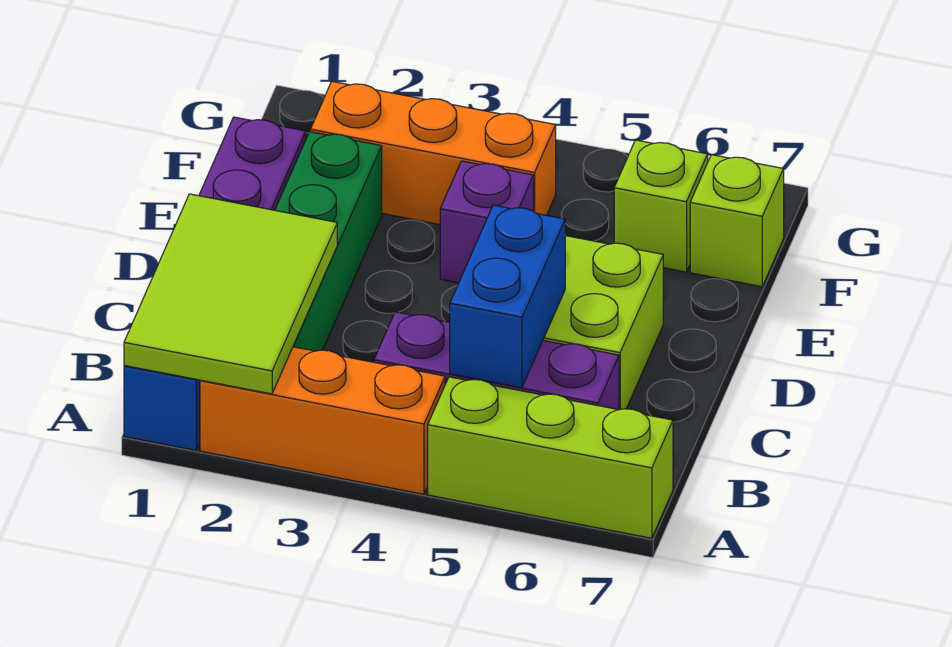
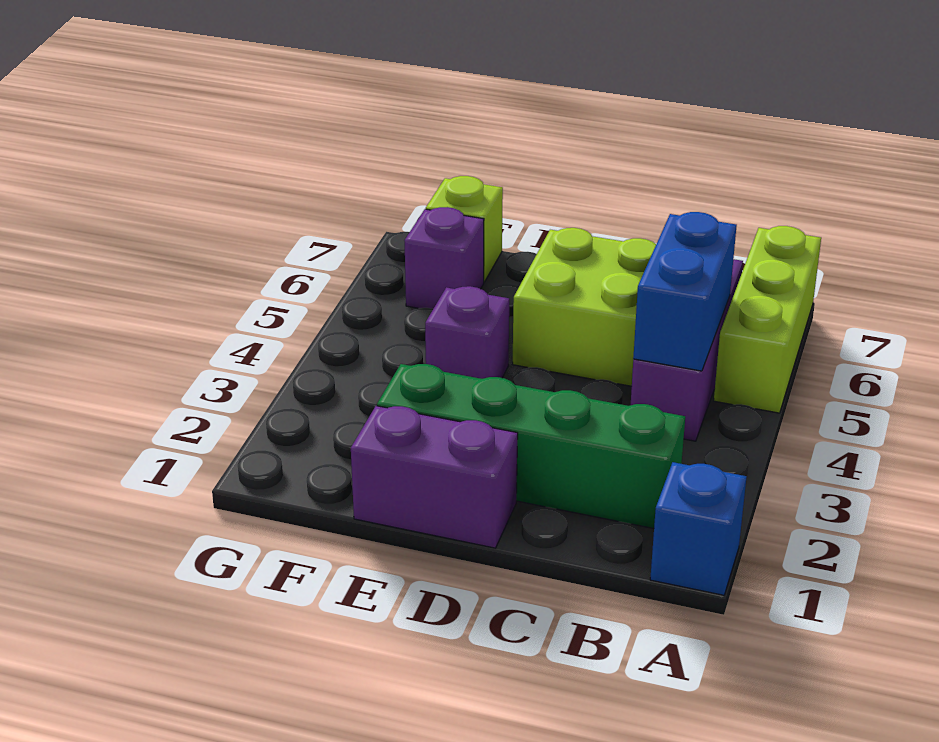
lime tile A1:C2 level 2 -> none
orange brick A2:A4 level 1 -> none
blue brick B5:C5 level 2 -> blue brick B4:B5 level 2
orange brick F2:F4 level 1 -> none
lime brick F6 level 1 -> purple brick F6 level 1

